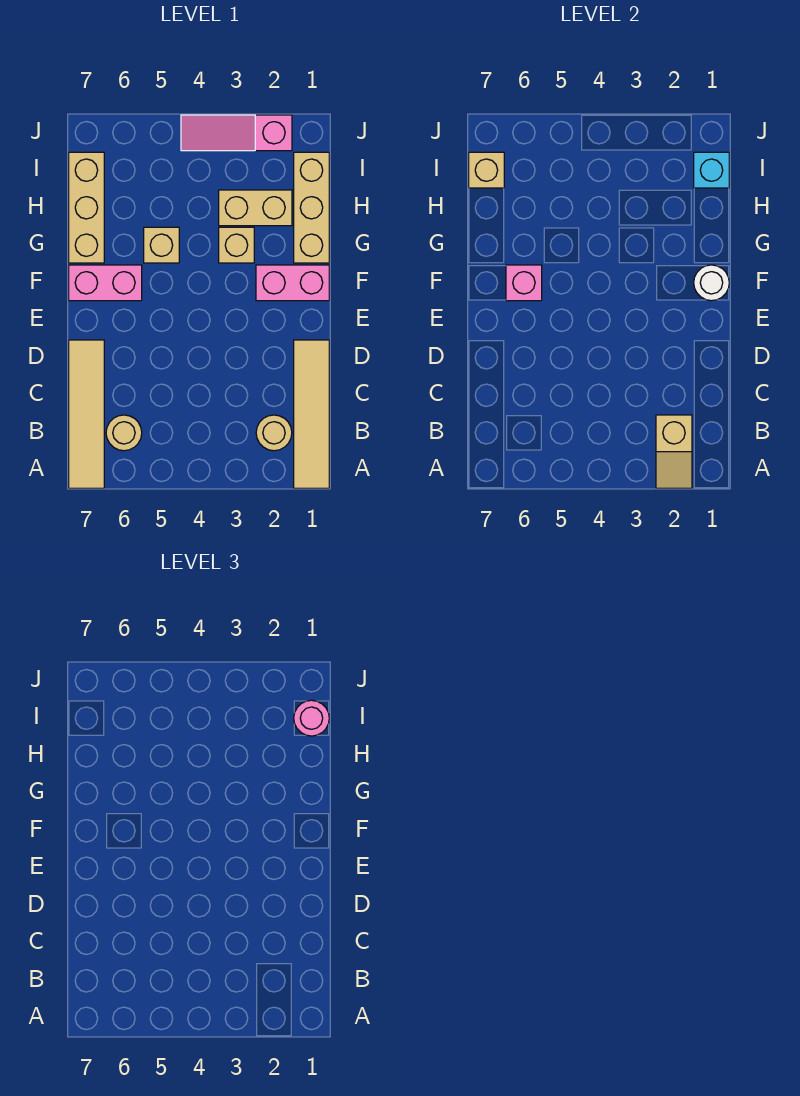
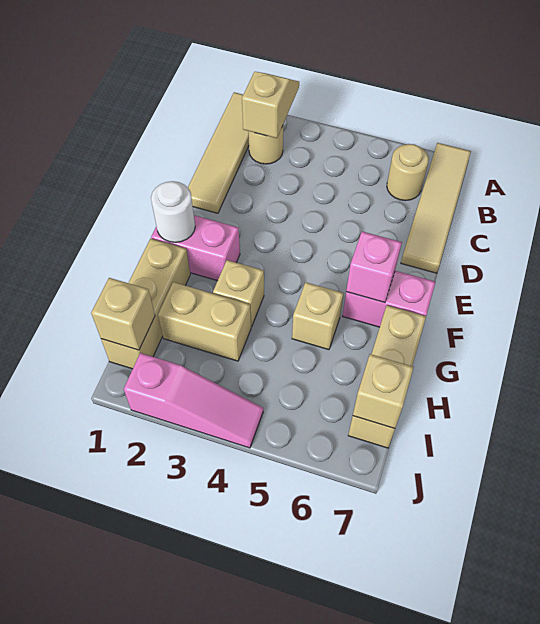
cyan brick I1 level 2 -> tan brick I1 level 2
pink round brick I1 level 3 -> none

